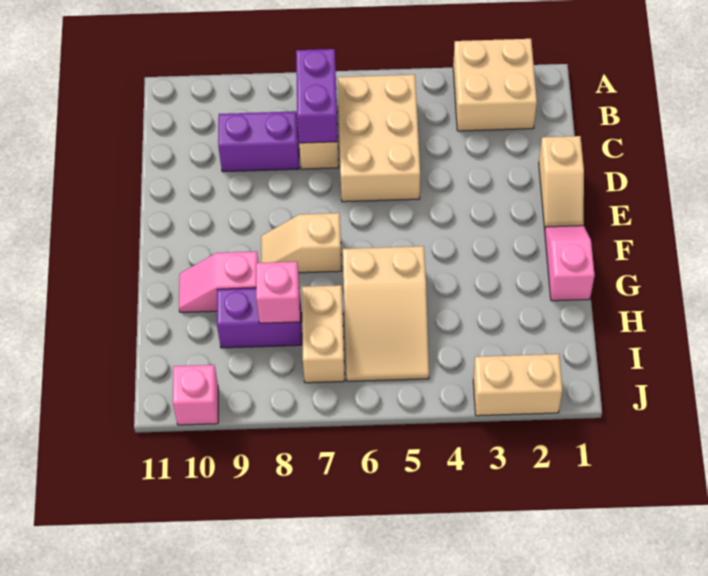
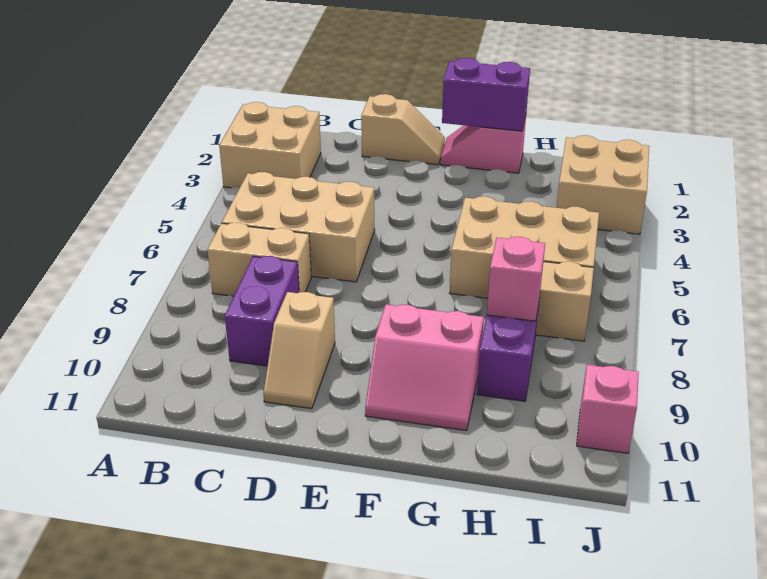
purple brick B7:C7 level 2 -> purple brick F1:G1 level 2
tan slope F7:F8 level 1 top 7 -> tan slope D9:D10 level 1 top 9
tan slope G5:I6 level 1 top G -> tan brick G5:I6 level 1
pink slope G9:G10 level 1 top 9 -> pink slope F9:G10 level 1 top 9
tan brick J2:J3 level 1 -> tan brick I2:J3 level 1

